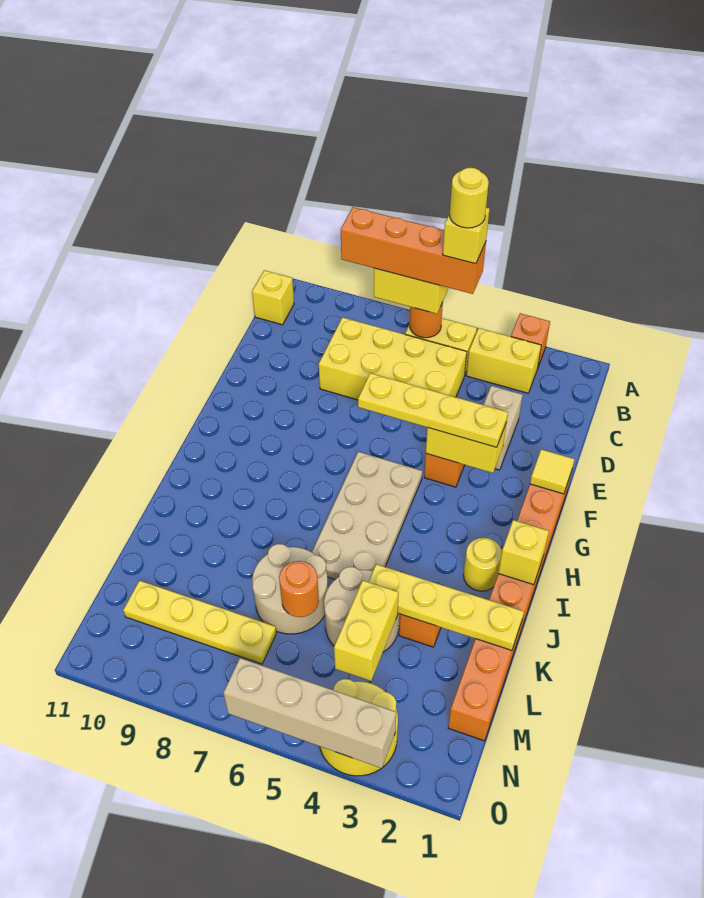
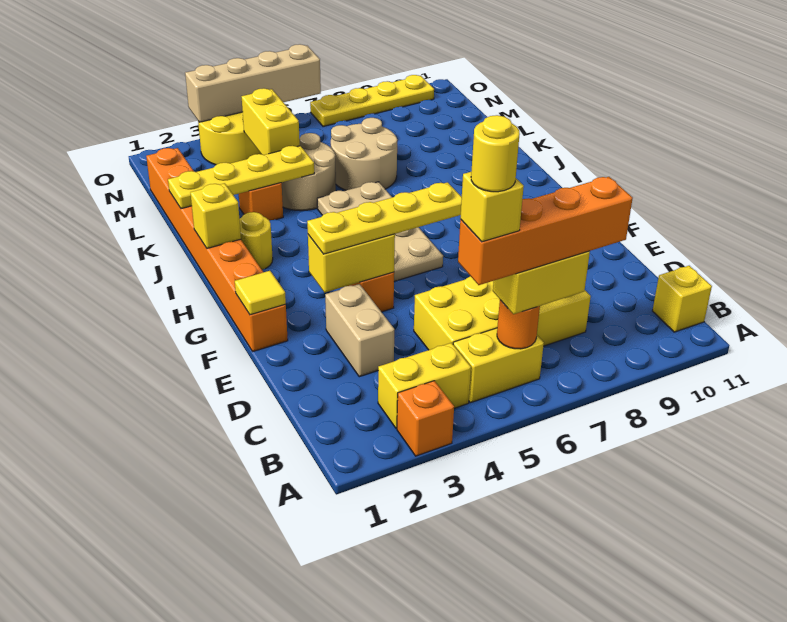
orange round brick L6 level 2 -> none
yellow plate M7:M10 level 1 -> yellow plate O7:O10 level 1

